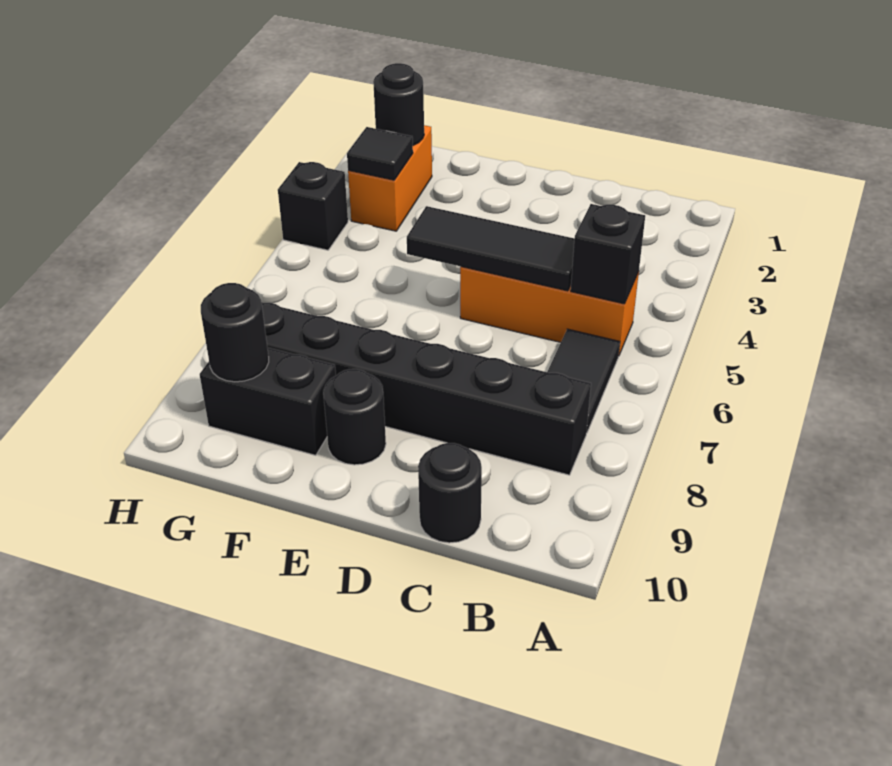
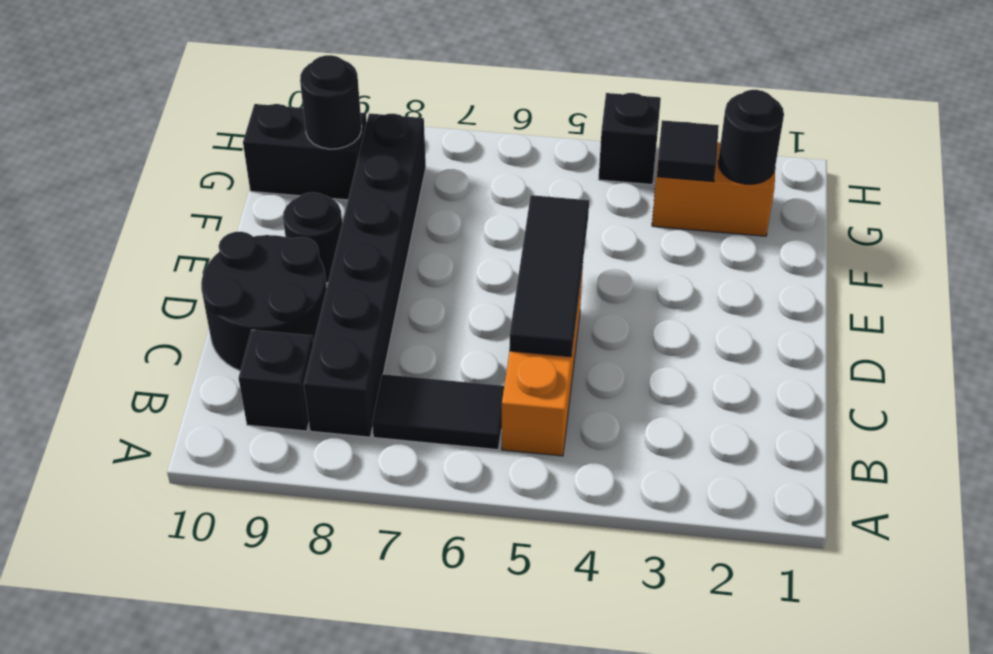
black brick B5 level 2 -> black brick B9 level 1
black round brick C10 level 1 -> black round brick C9:D10 level 1
black brick F9:G9 level 1 -> black brick G9:G10 level 1

